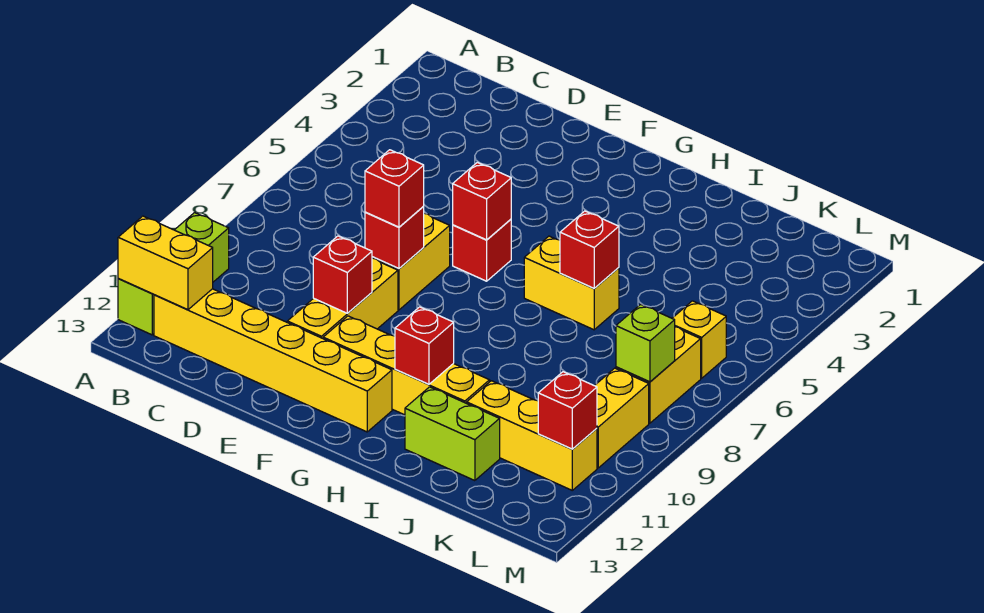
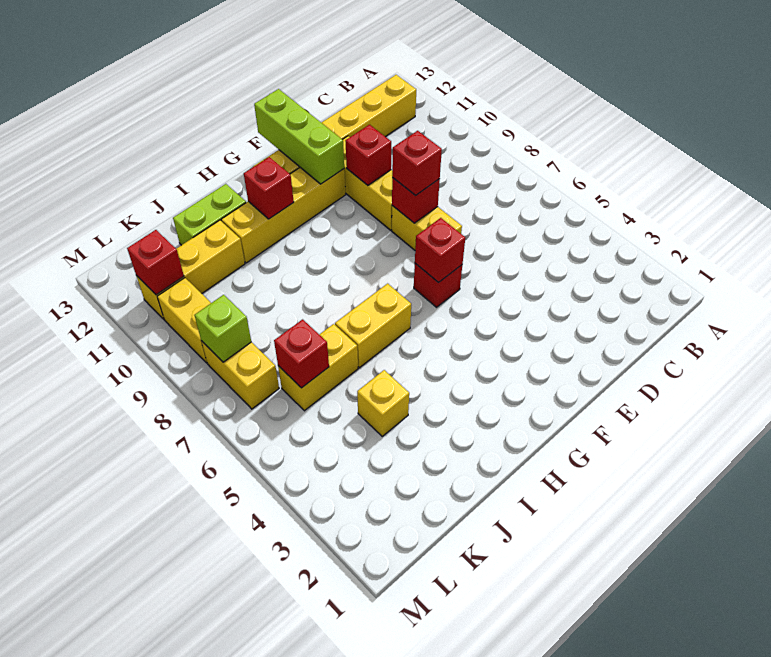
lime brick A10:A12 level 1 -> lime brick F11:F13 level 2
yellow brick A12:B12 level 2 -> yellow brick J6:K6 level 1
red brick I6 level 2 -> red brick K6 level 2
yellow brick L6 level 1 -> yellow brick J4 level 1

